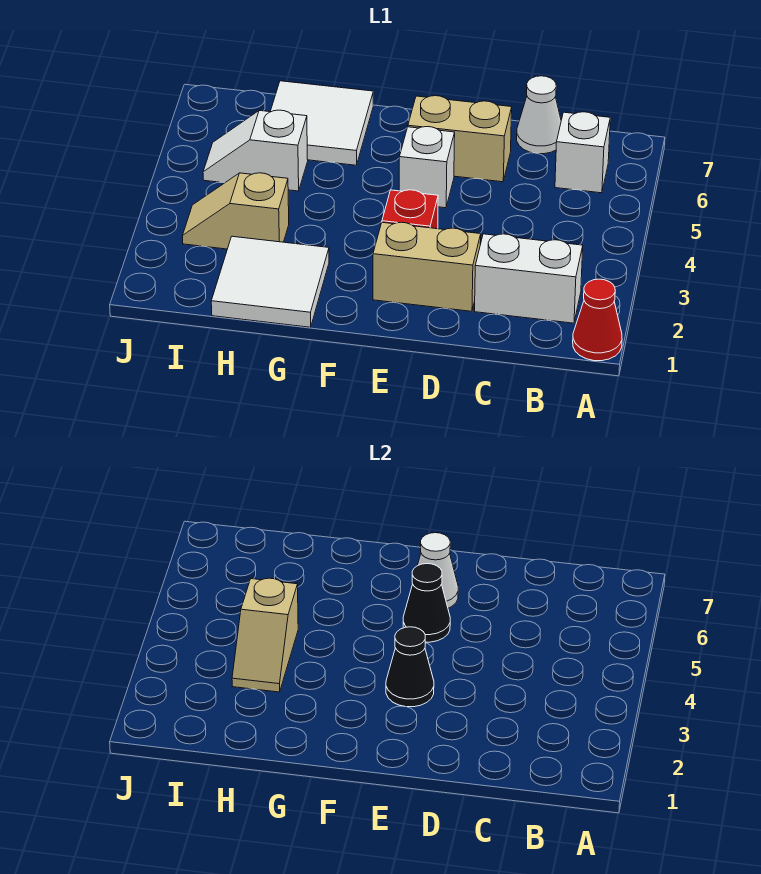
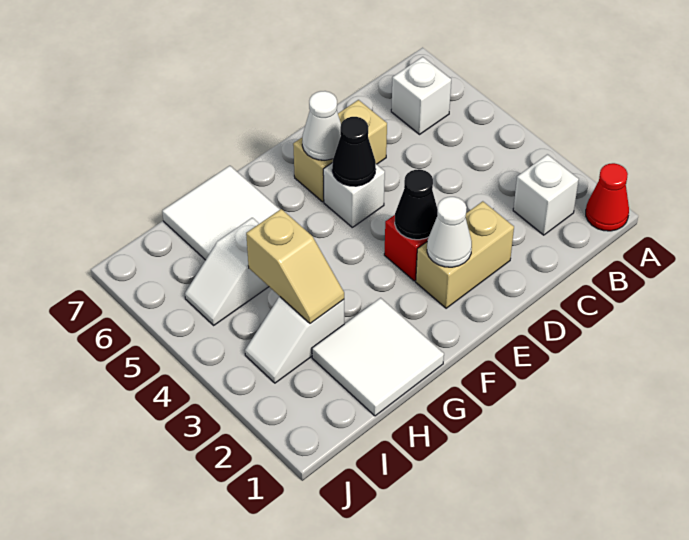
white brick B2:C2 level 1 -> white brick B2 level 1
white cone C7 level 1 -> white cone E2 level 2
tan slope H3:I3 level 1 top H -> white slope H3:I3 level 1 top H

